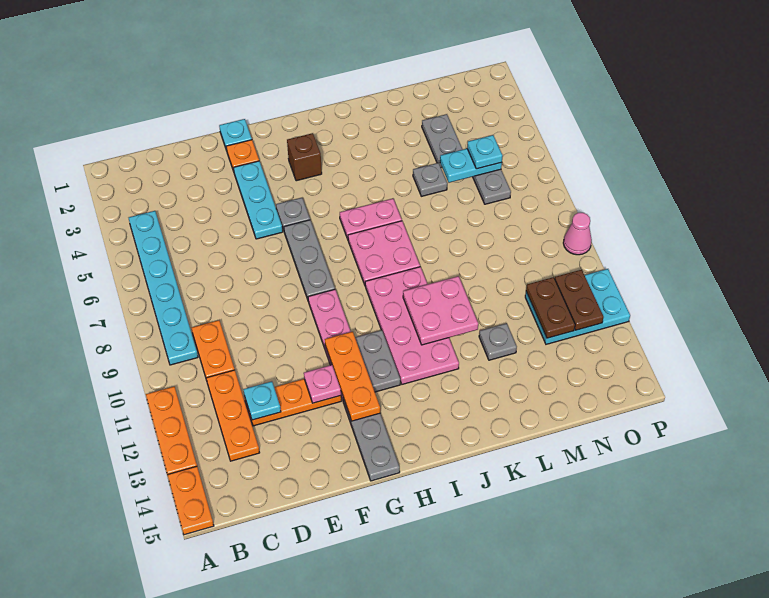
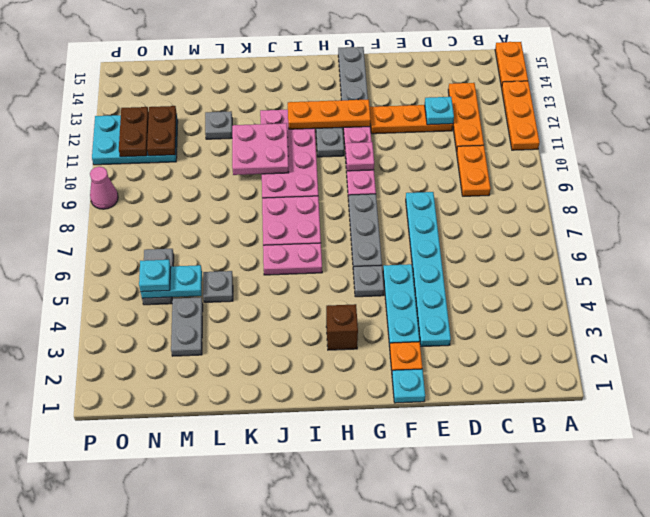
cyan plate B4:B9 level 1 -> cyan plate E3:E8 level 1
pink plate F12 level 2 -> pink plate G10 level 2
orange plate G11:G13 level 2 -> orange plate G12:I12 level 2

